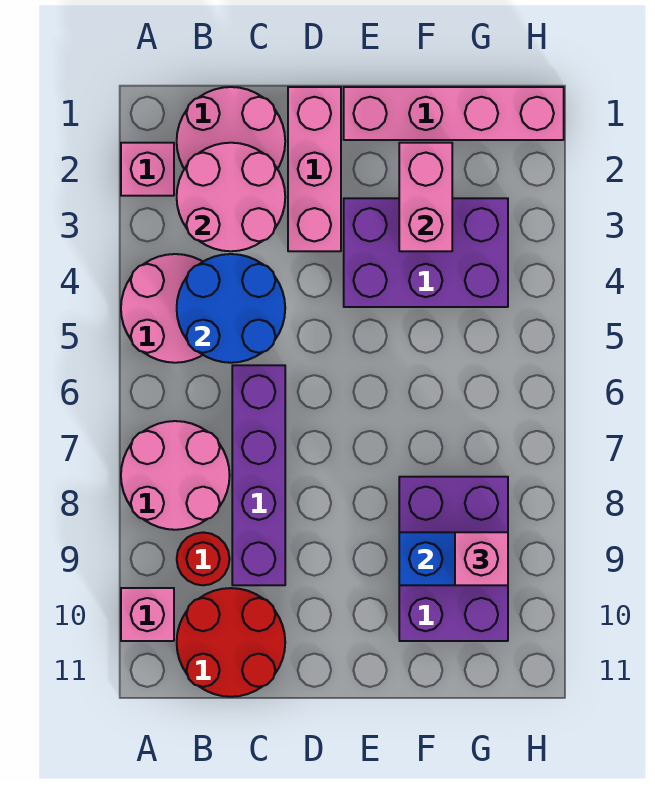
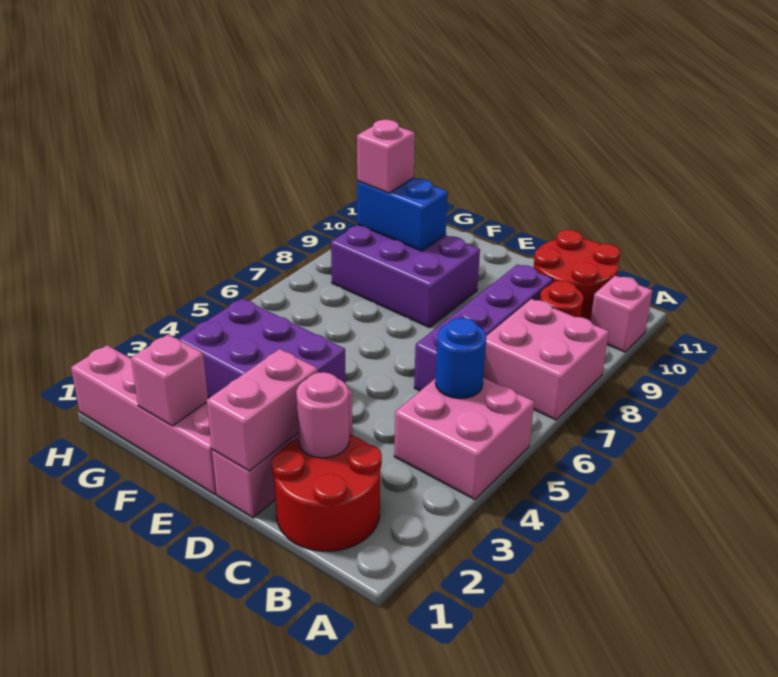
pink brick A2 level 1 -> pink brick F1 level 2
pink round brick A4:B5 level 1 -> pink brick A4:B5 level 1
pink round brick A7:B8 level 1 -> pink brick A7:B8 level 1
pink round brick B1:C2 level 1 -> red round brick B1:C2 level 1
pink round brick B2:C3 level 2 -> pink round brick C2 level 2
blue round brick B4:C5 level 2 -> blue round brick B5 level 2
pink brick F2:F3 level 2 -> pink brick D1:D2 level 2
purple brick F8:G10 level 1 -> purple brick E8:G9 level 1

